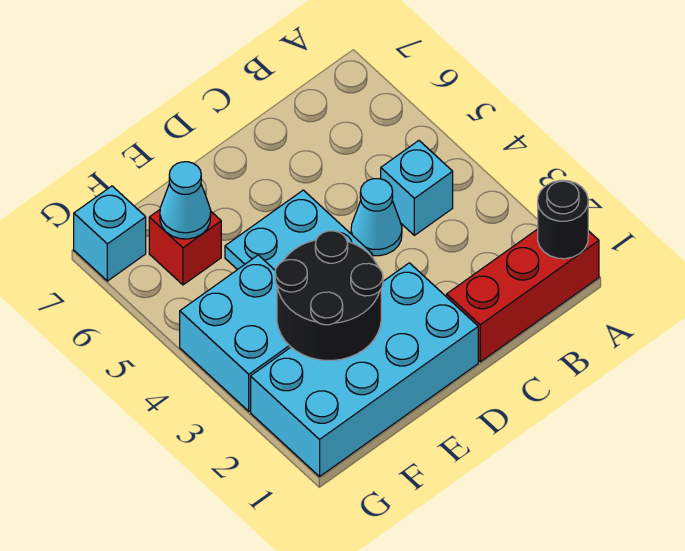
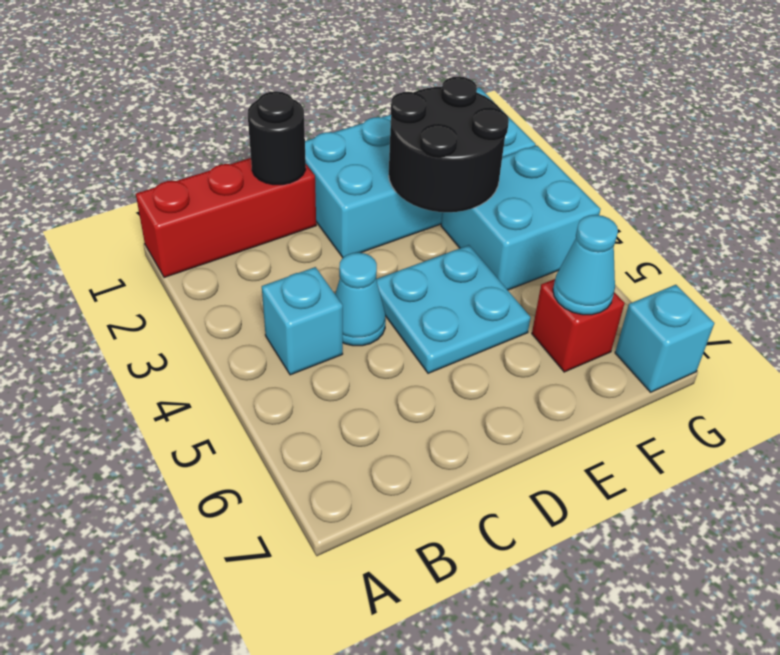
black round brick A1 level 2 -> black round brick C1 level 2

